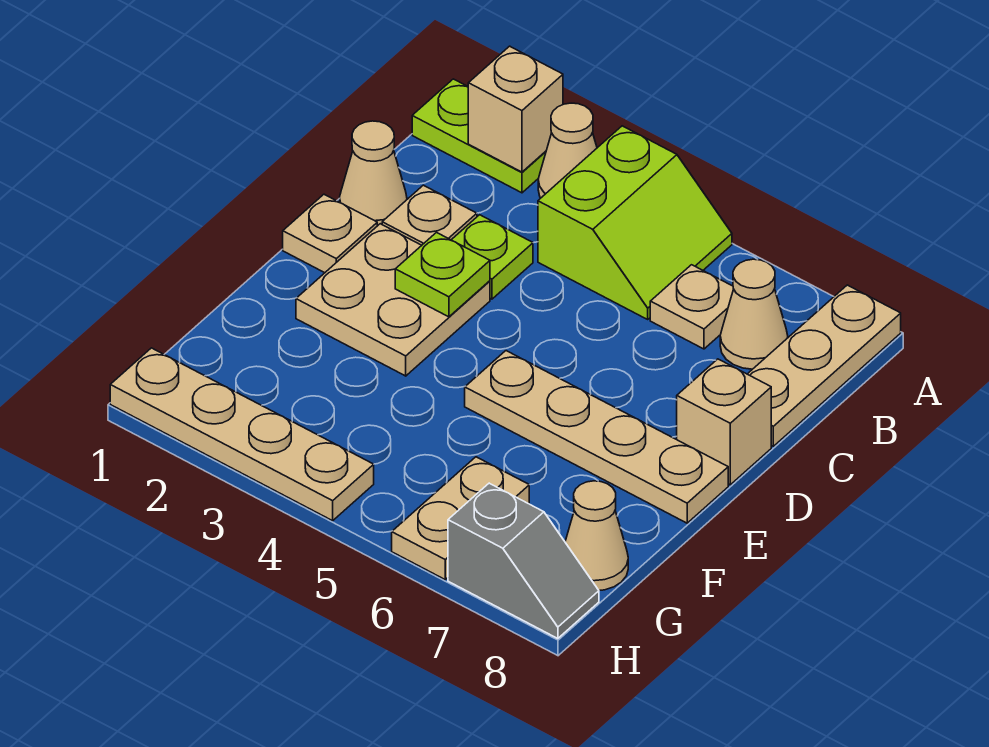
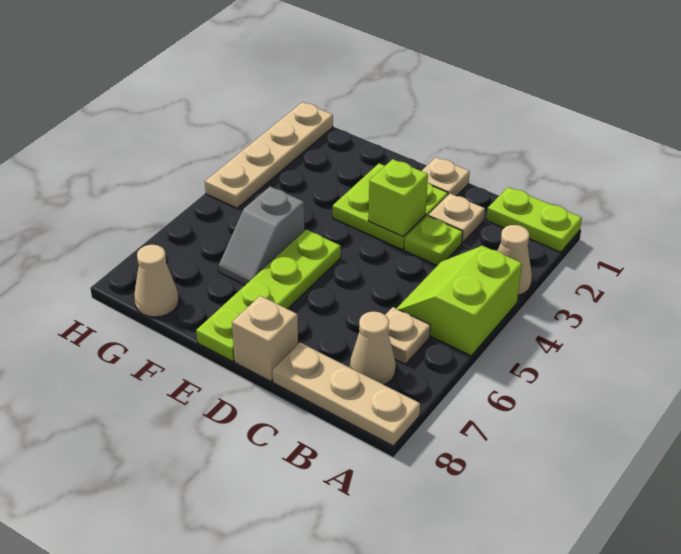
lime plate A1:A2 level 1 -> lime plate A1:B1 level 1
tan brick A2 level 2 -> none
lime slope A4:B5 level 1 top 4 -> lime slope A4:B5 level 1 top A
tan cone C1 level 1 -> none
tan plate D2:E3 level 1 -> lime plate D2:E3 level 1
lime plate D3 level 2 -> lime brick D3 level 2
tan plate E5:E8 level 1 -> lime plate E5:E8 level 1
tan plate G6:H6 level 1 -> none
grey slope H7:H8 level 1 top 7 -> grey slope F5:F6 level 1 top 5

